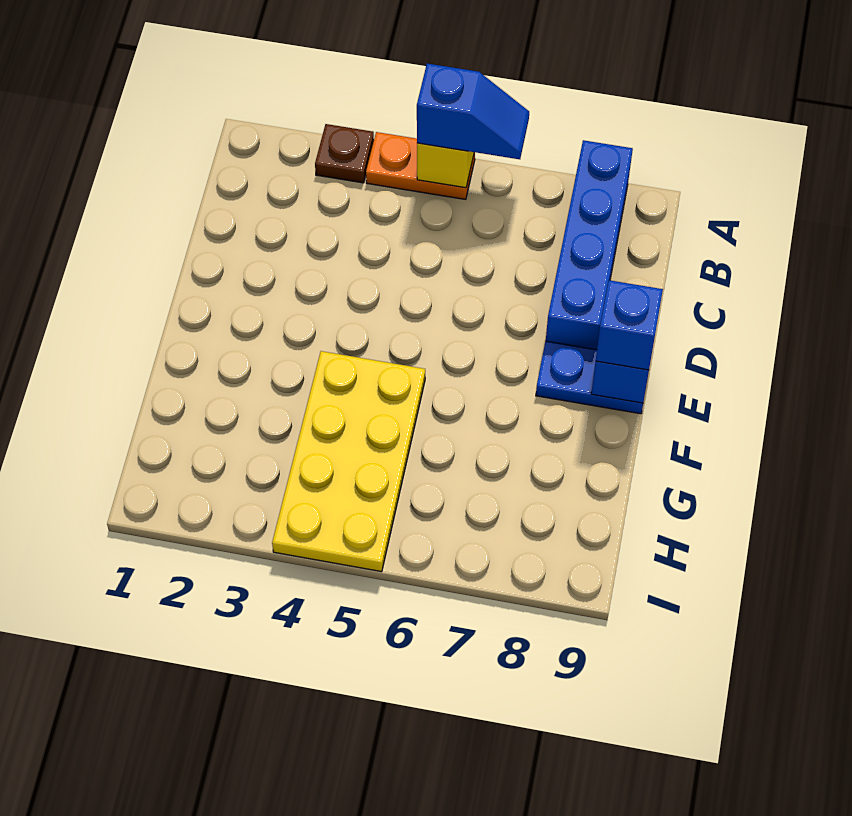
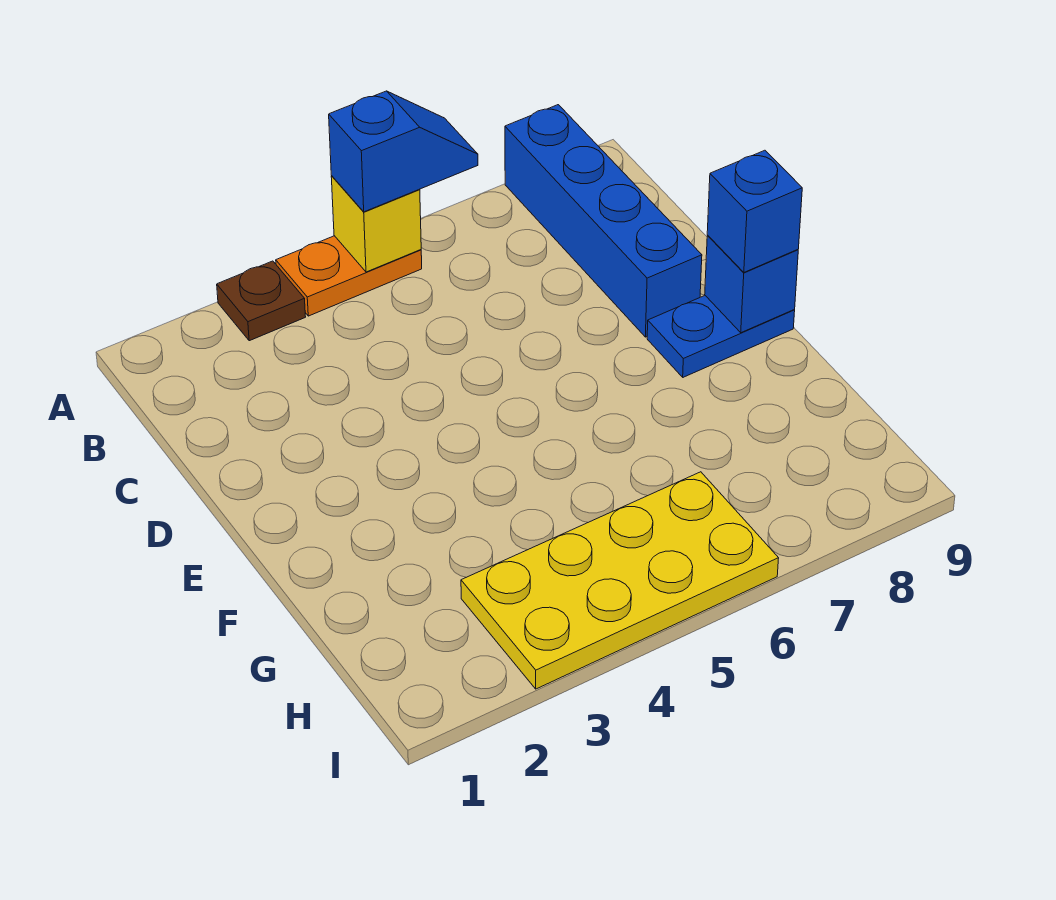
yellow plate F4:I5 level 1 -> yellow plate H3:I6 level 1

